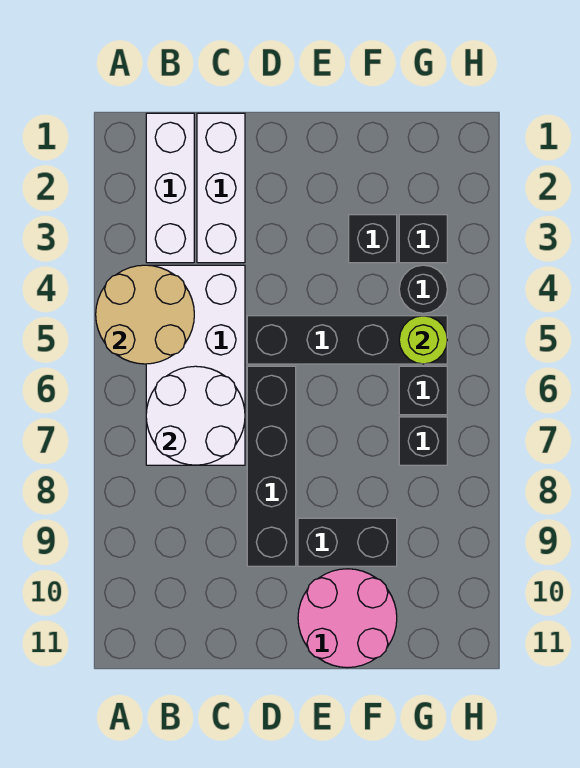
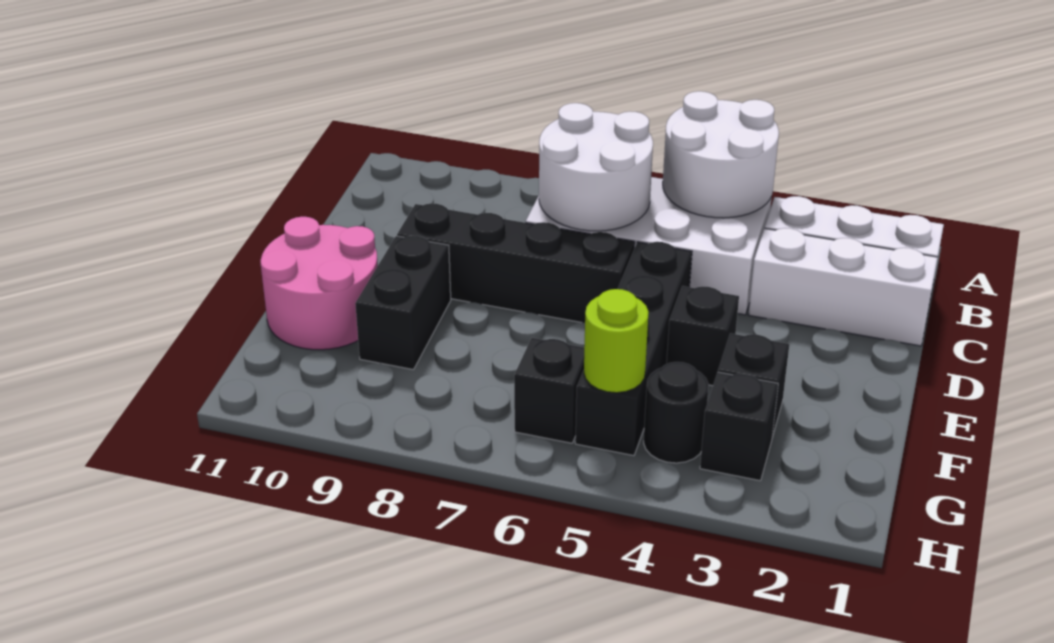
tan round brick A4:B5 level 2 -> white round brick A4:B5 level 2
black brick G7 level 1 -> black brick E4 level 1

